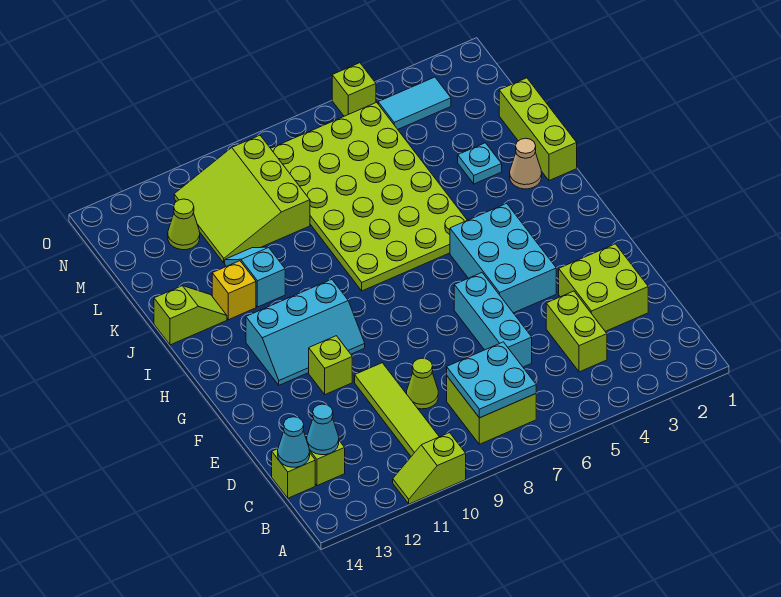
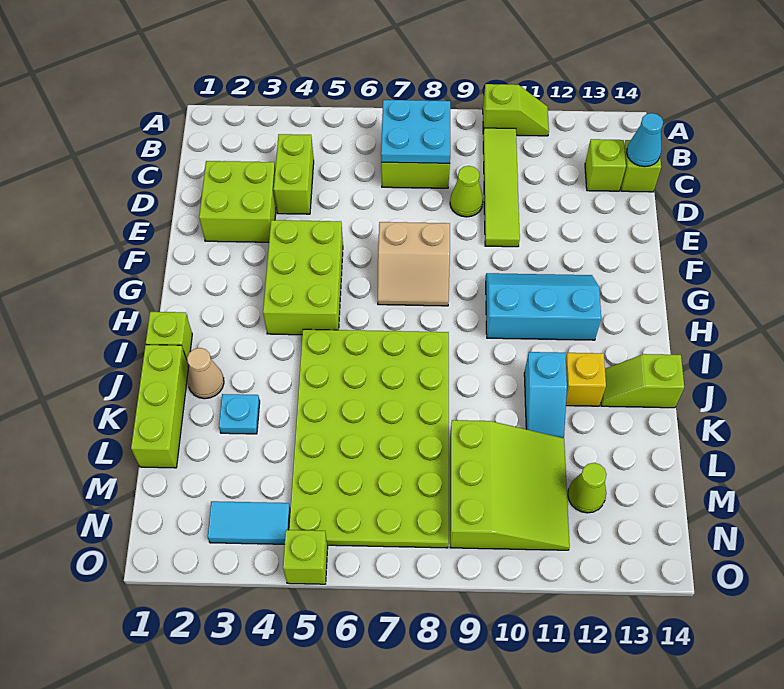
cyan cone C13 level 2 -> none
cyan brick D6:F6 level 1 -> none
cyan brick F4:H5 level 1 -> lime brick F4:H5 level 1
none -> tan slope F7:G8 level 1 top F
lime brick F11 level 1 -> lime brick I1 level 1

